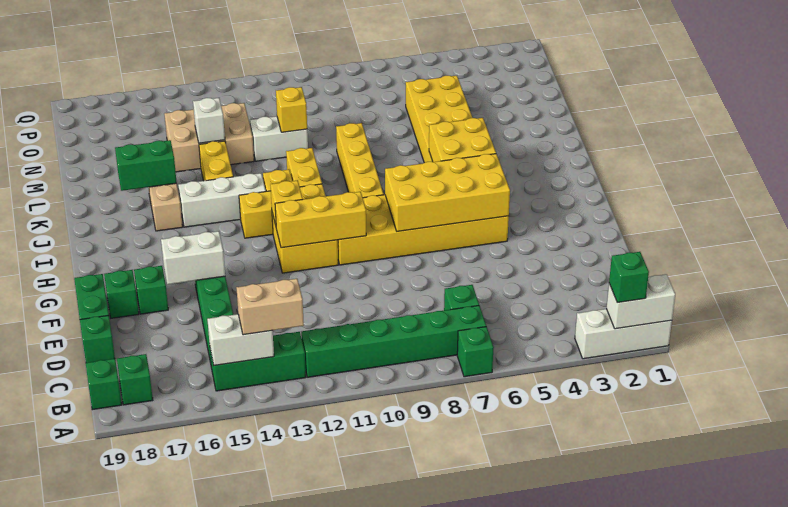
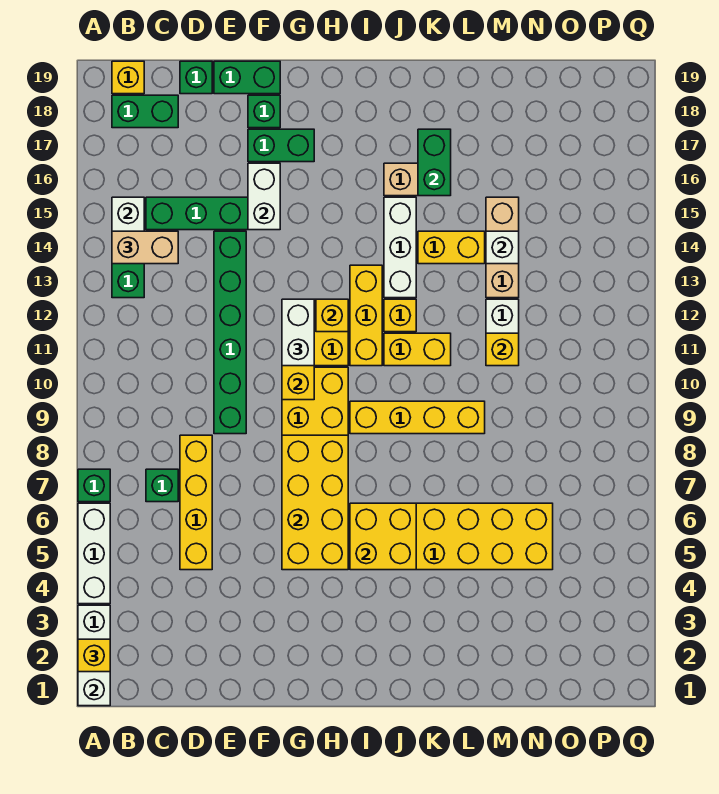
green brick A2 level 3 -> yellow brick A2 level 3
none -> white brick A4:A6 level 1
green brick B7:B12 level 1 -> green brick E9:E14 level 1
tan brick B13:B14 level 3 -> tan brick B14:C14 level 3
green brick B18 level 1 -> green brick B18:C18 level 1
green brick B19 level 1 -> yellow brick B19 level 1
none -> yellow brick D5:D8 level 1
green brick F17 level 1 -> green brick F17:G17 level 1
none -> white brick G11:G12 level 3
tan brick M13:N15 level 1 -> tan brick M13:M15 level 1

